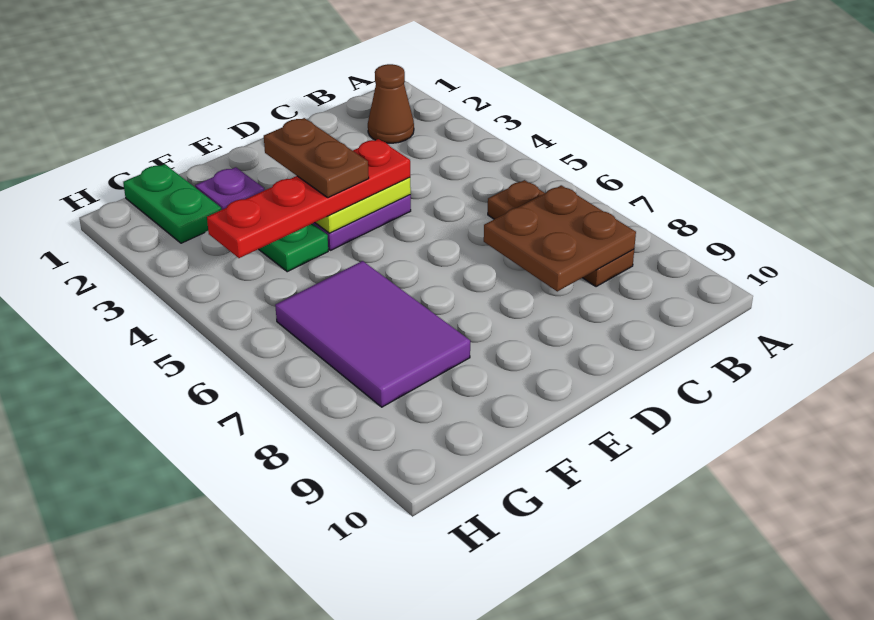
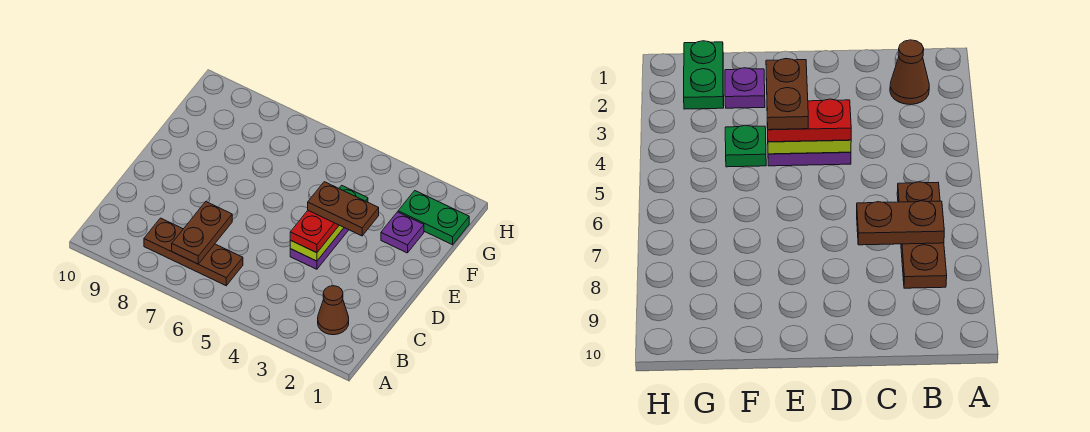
brown plate B7:C8 level 2 -> brown plate B7:C7 level 2
red plate D4:G4 level 3 -> red plate D4:E4 level 3
purple tile F6:G8 level 1 -> none

